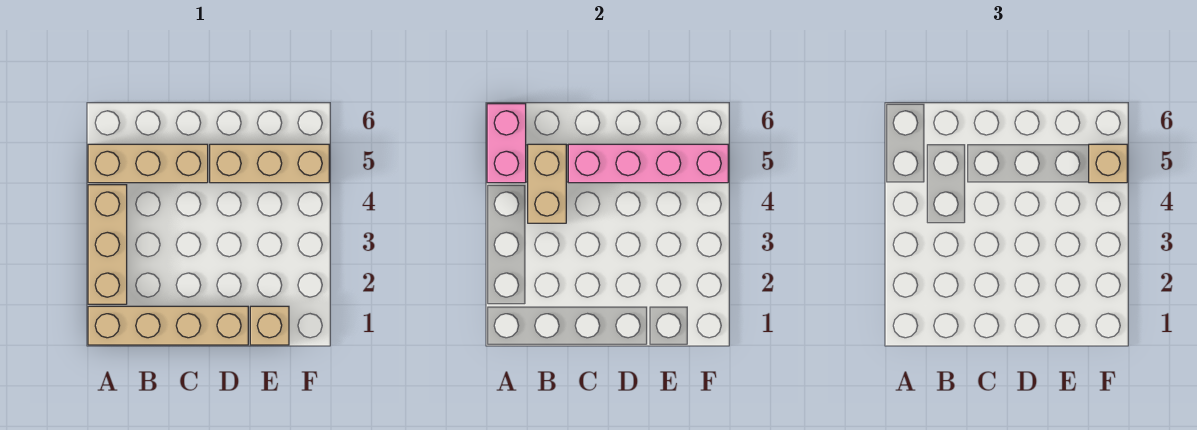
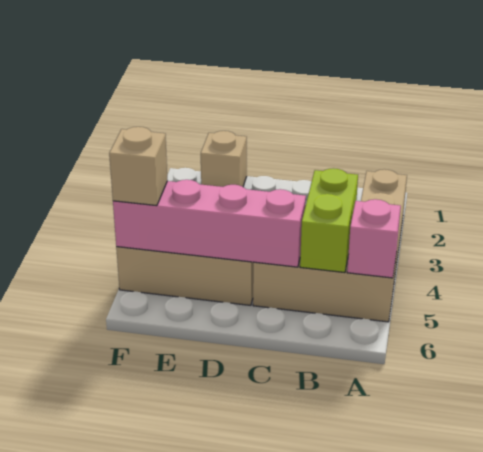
tan brick A1:D1 level 1 -> none
pink brick A5:A6 level 2 -> pink brick A5 level 2
tan brick B4:B5 level 2 -> lime brick B4:B5 level 2

